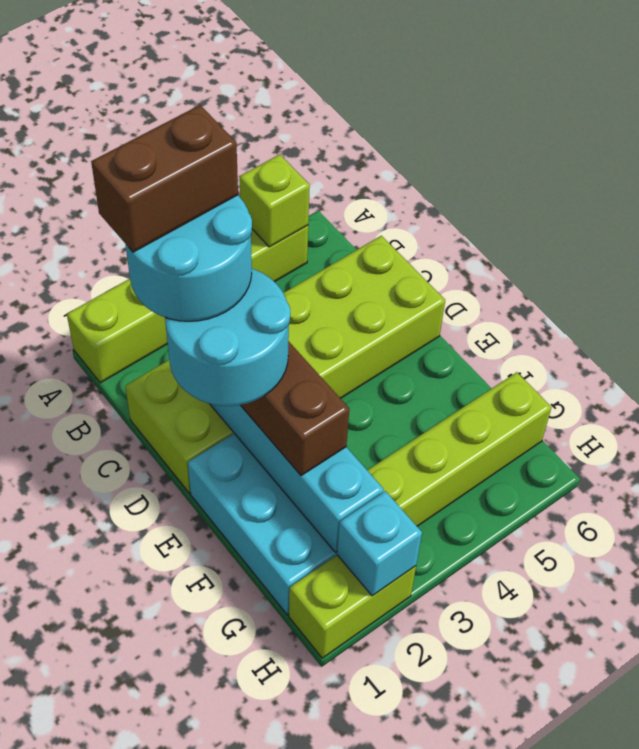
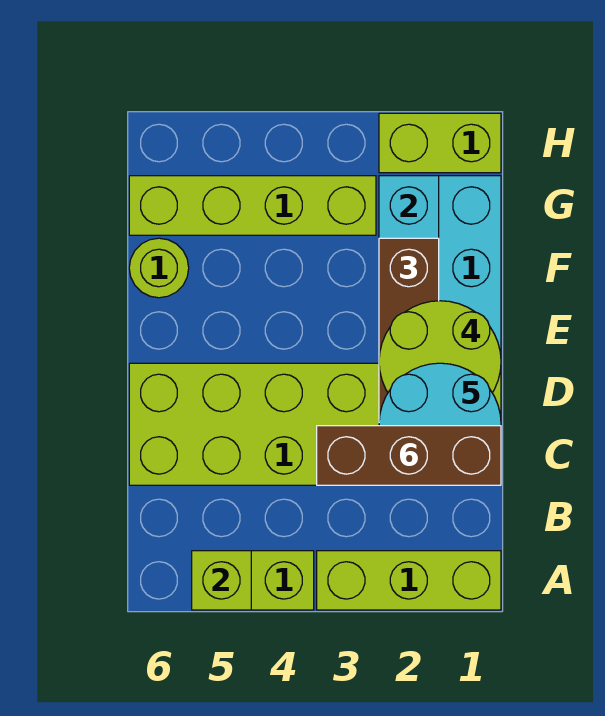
brown brick C1:C2 level 6 -> brown brick C1:C3 level 6
cyan round brick D1:E2 level 4 -> lime round brick D1:E2 level 4
none -> lime round brick F6 level 1
cyan brick H2 level 2 -> none

